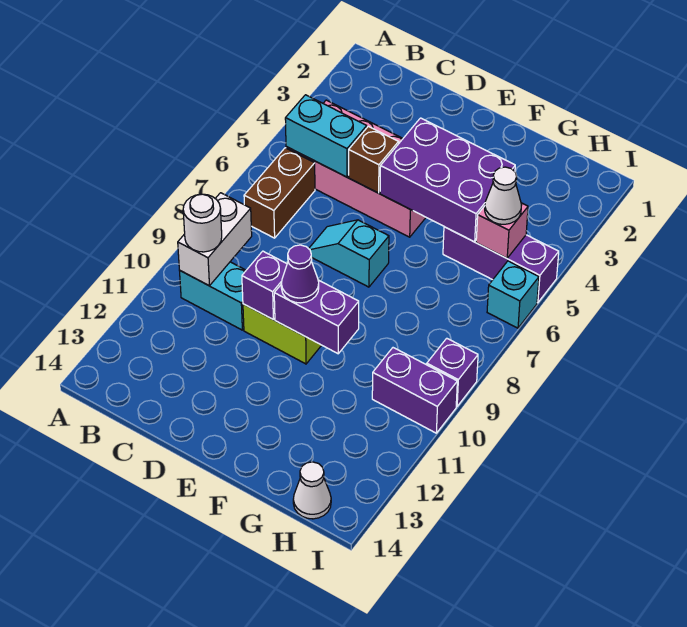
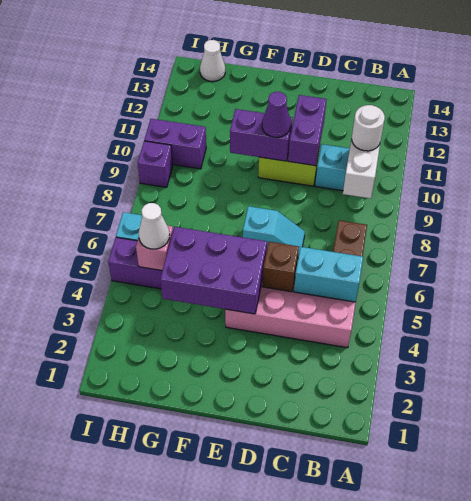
purple brick D10 level 2 -> purple brick D10:D11 level 2

